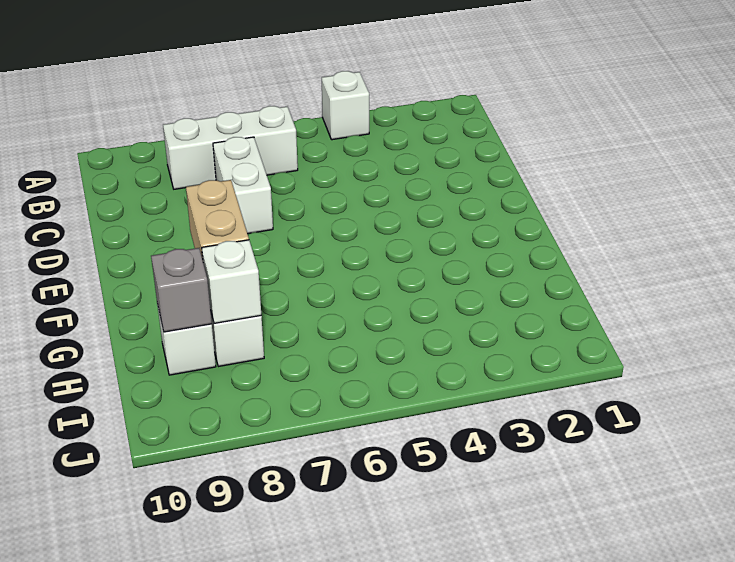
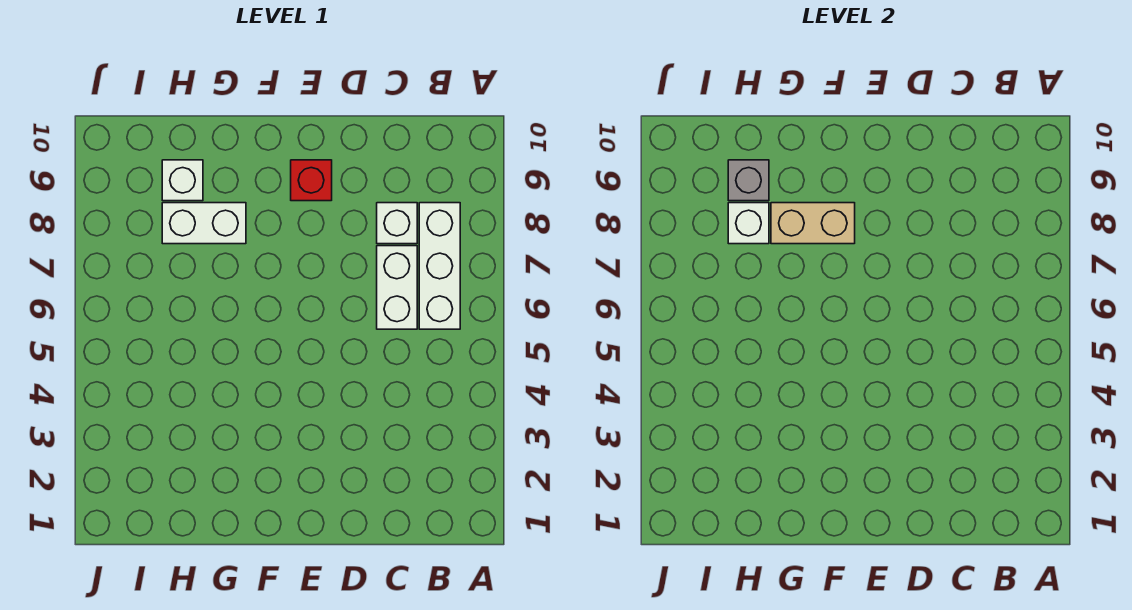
white brick A4 level 1 -> white brick C8 level 1
white brick C7:D7 level 1 -> white brick C6:C7 level 1
none -> red brick E9 level 1

